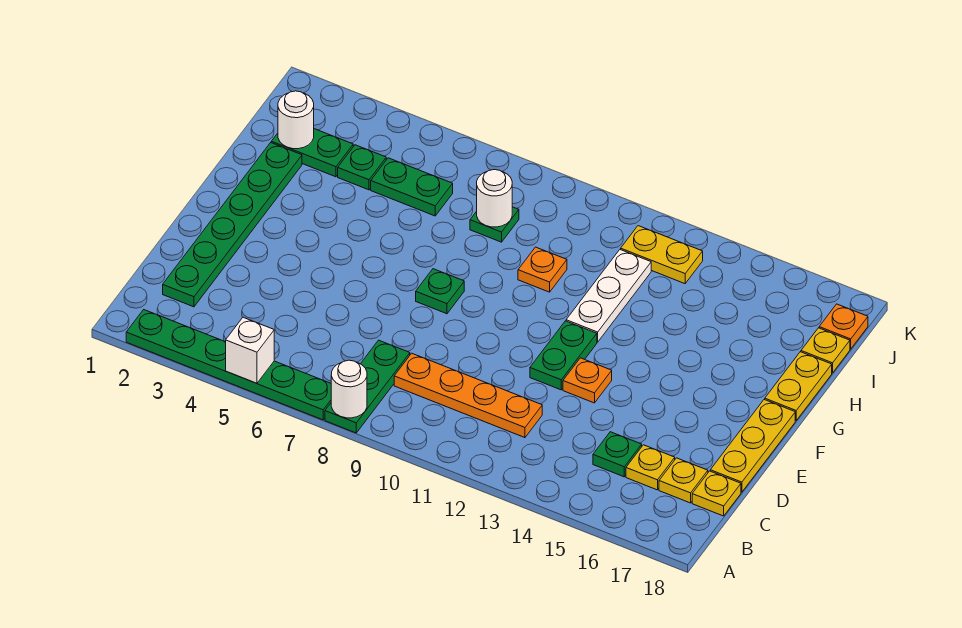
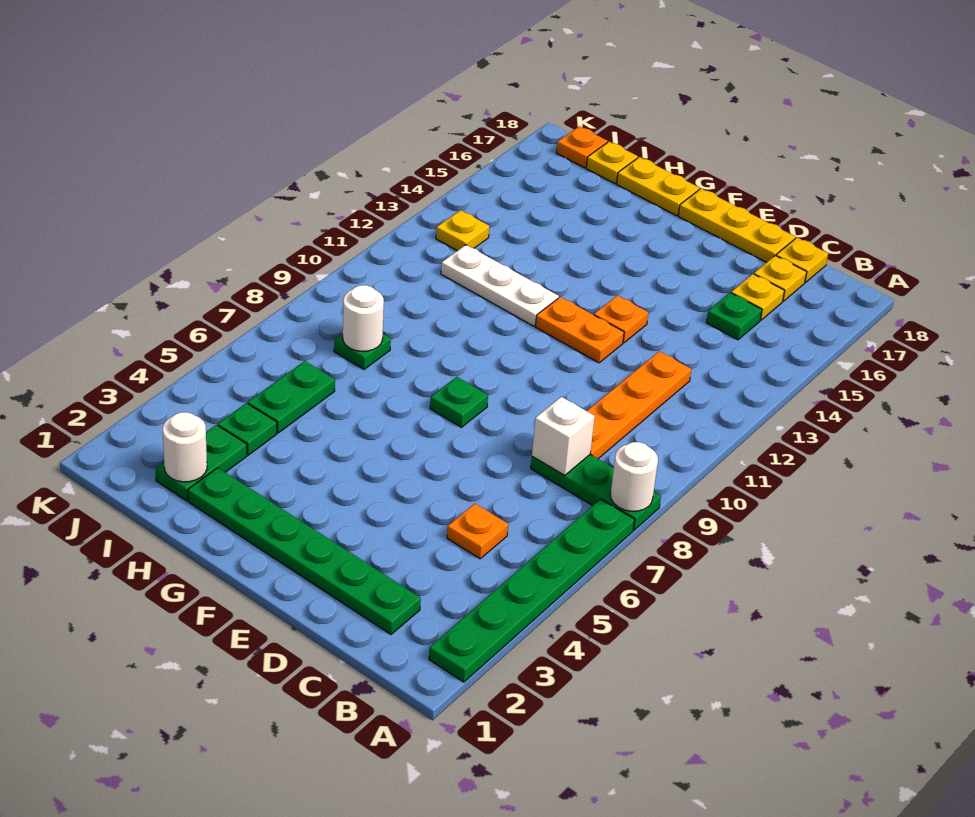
white brick A5 level 2 -> white brick C8 level 2
green plate E12:F12 level 1 -> orange plate E12:F12 level 1
orange plate H10 level 1 -> orange plate C5 level 1
yellow plate J12:J13 level 1 -> yellow plate J13 level 1

